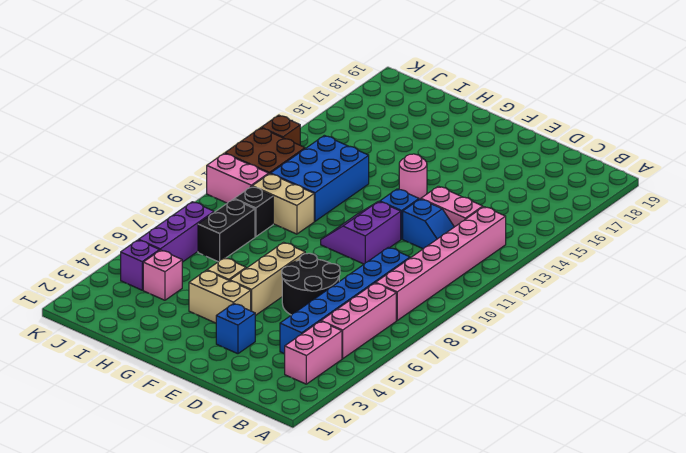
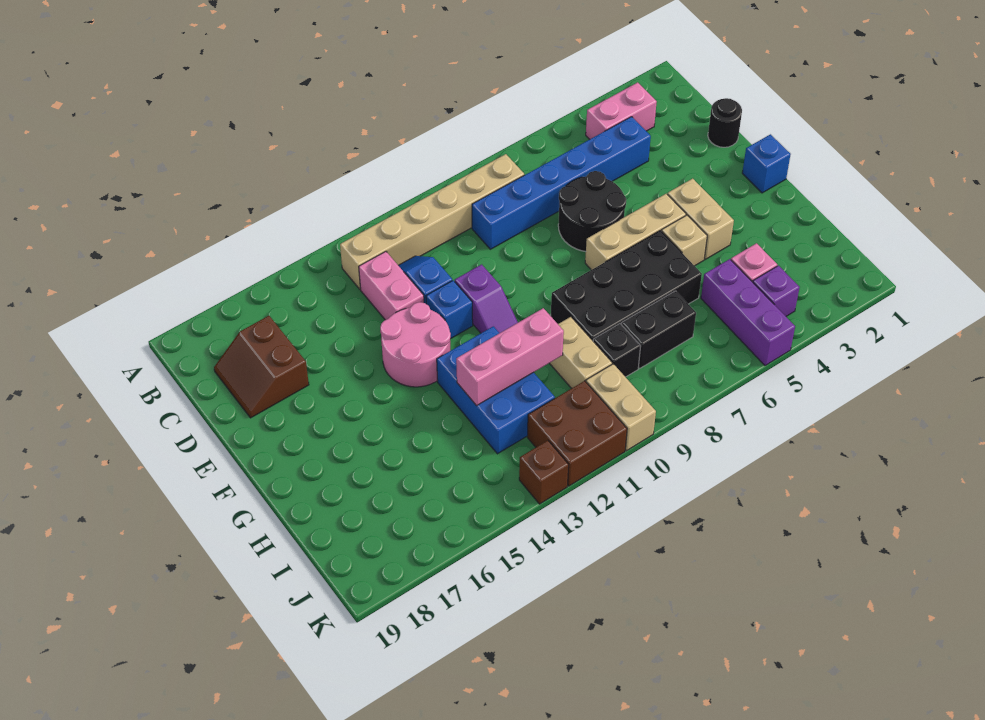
pink brick B5:B7 level 1 -> pink brick H11:H13 level 2
pink brick B8:B13 level 1 -> tan brick B8:B13 level 1
none -> brown slope C17:D18 level 1 top 17
none -> black round brick D1 level 1
blue brick E3 level 1 -> blue brick F1 level 1
purple slope E10:F11 level 1 top E -> purple slope E11:F11 level 1 top E
pink round brick F14 level 1 -> pink round brick E13:F14 level 1
none -> black brick G6:H9 level 1
blue brick H11:I13 level 1 -> blue brick G12:I13 level 1
purple brick J5:J7 level 1 -> purple brick I5:K5 level 1
pink brick J10:K10 level 1 -> tan brick J10:K10 level 1

